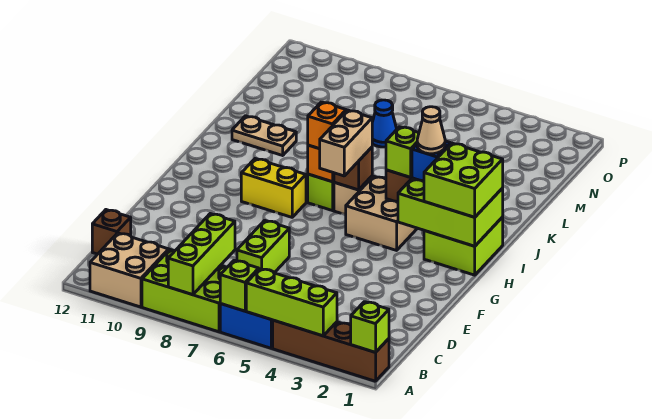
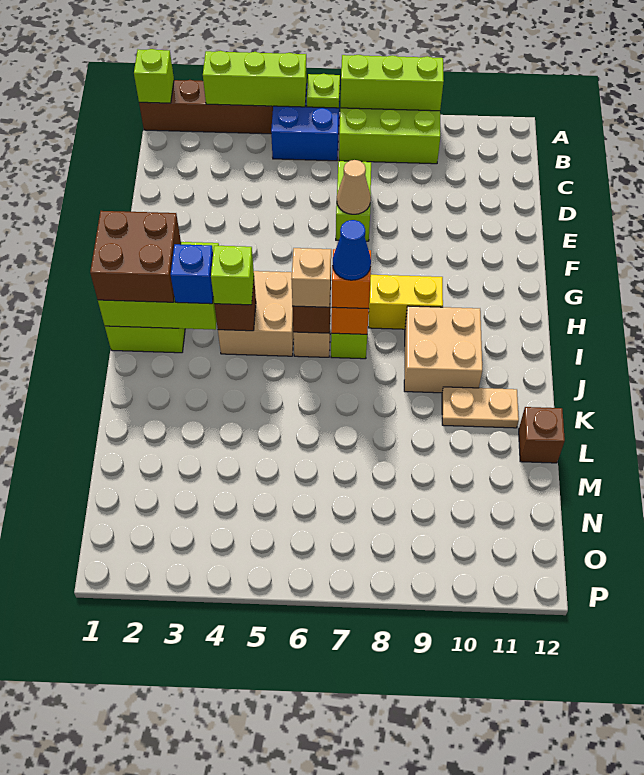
lime brick A6 level 2 -> lime plate A6 level 2
lime brick A8:C8 level 2 -> lime brick A7:A9 level 2
tan brick A10:B11 level 1 -> tan brick I9:J10 level 1
brown brick C12 level 1 -> brown brick L12 level 1
lime brick H1:I2 level 3 -> brown brick H1:I2 level 3
tan brick H6:I6 level 3 -> tan brick I6 level 3
tan cone I3 level 4 -> tan cone E7 level 2
blue cone M7 level 1 -> blue cone I7 level 4

